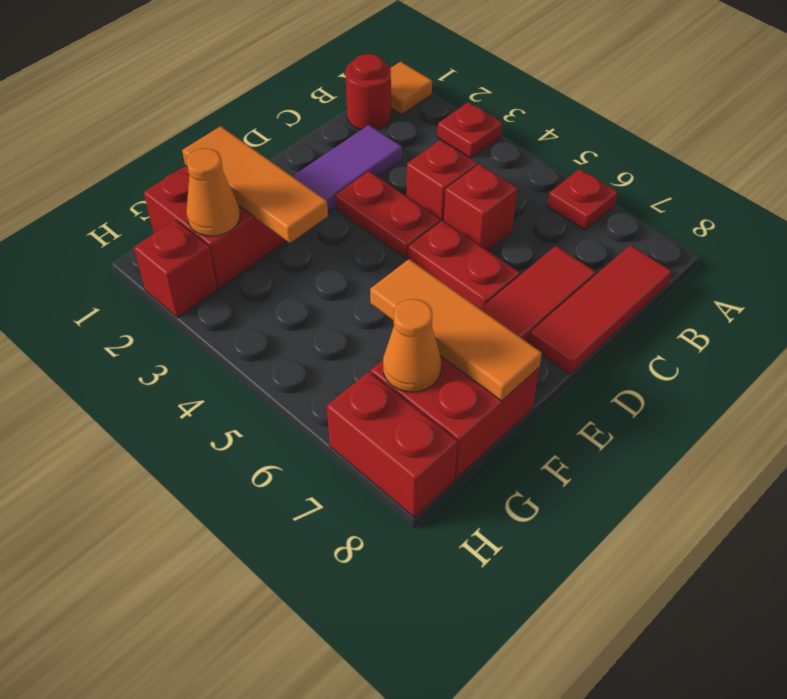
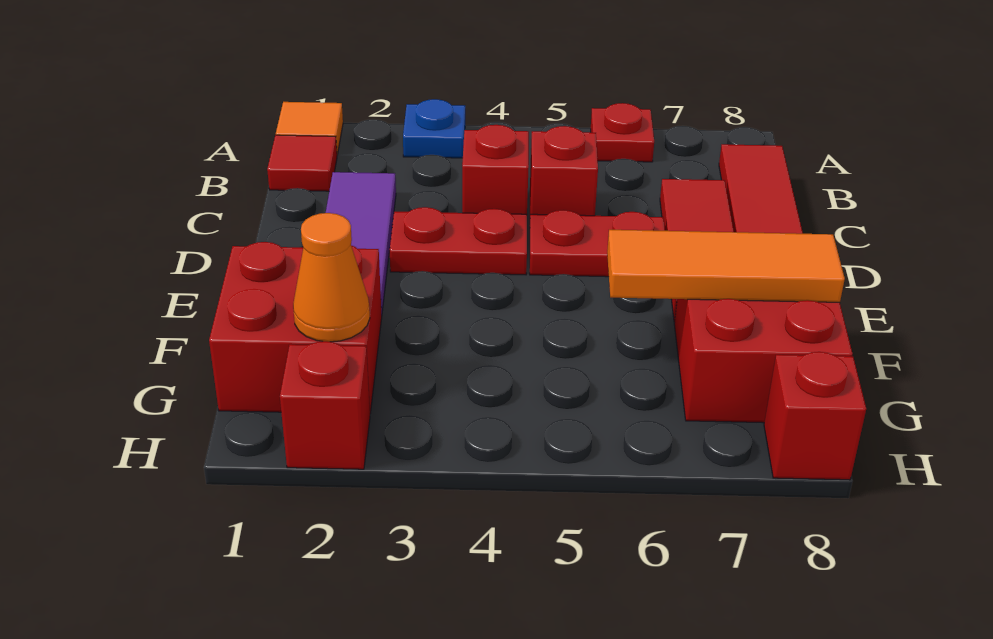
red plate A3 level 1 -> blue plate A3 level 1
red round brick B1 level 1 -> red tile B1 level 1
orange tile F1:F3 level 2 -> none
orange cone G7 level 2 -> none
red brick H7:H8 level 1 -> red brick H8 level 1

